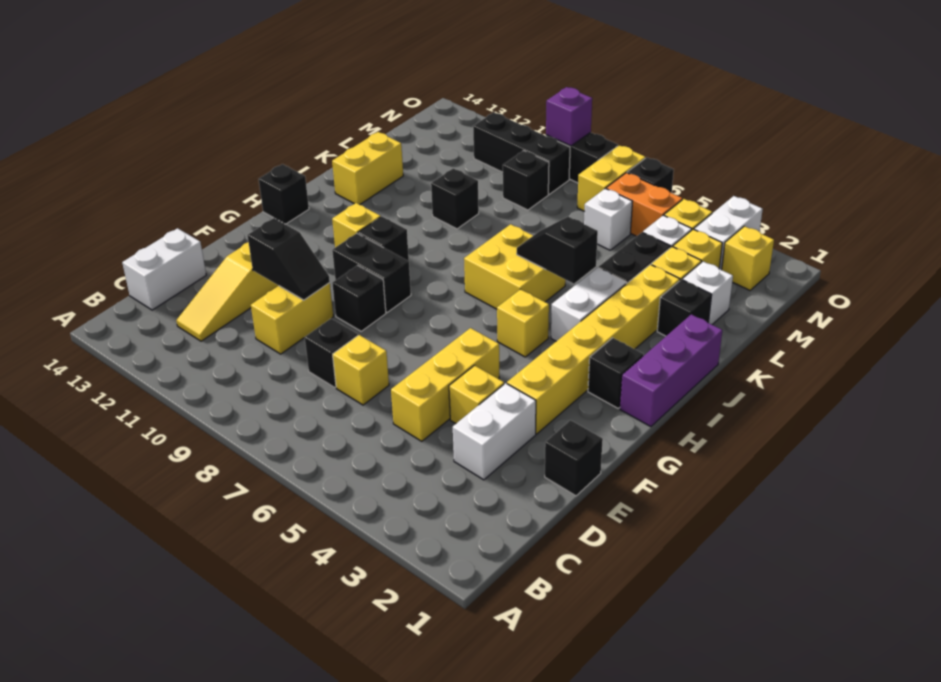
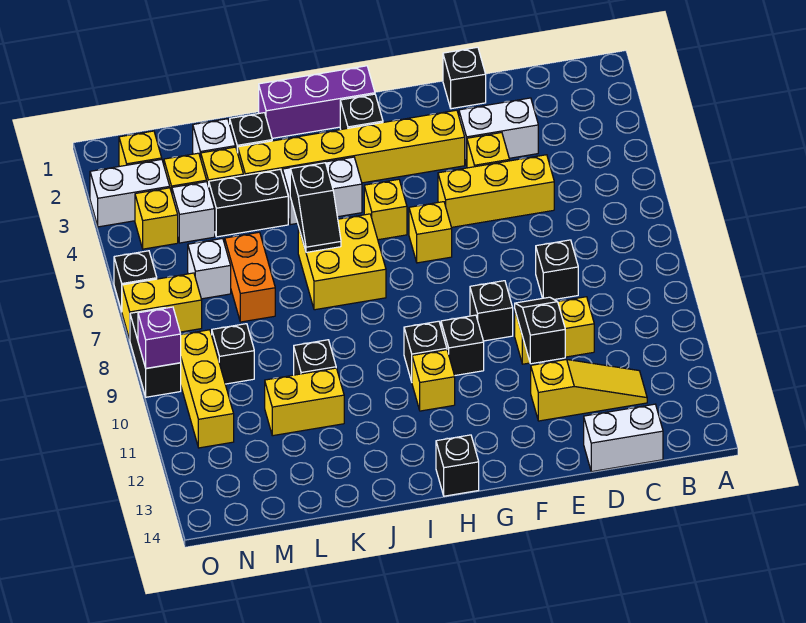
yellow brick D7 level 1 -> yellow brick G6 level 1
black brick G9:G10 level 1 -> black brick G10 level 1
yellow brick J13:K13 level 1 -> yellow brick K11:L11 level 1
orange brick N5:N6 level 1 -> orange brick L6:L7 level 1
black brick N9:N11 level 1 -> yellow brick N9:N11 level 1

